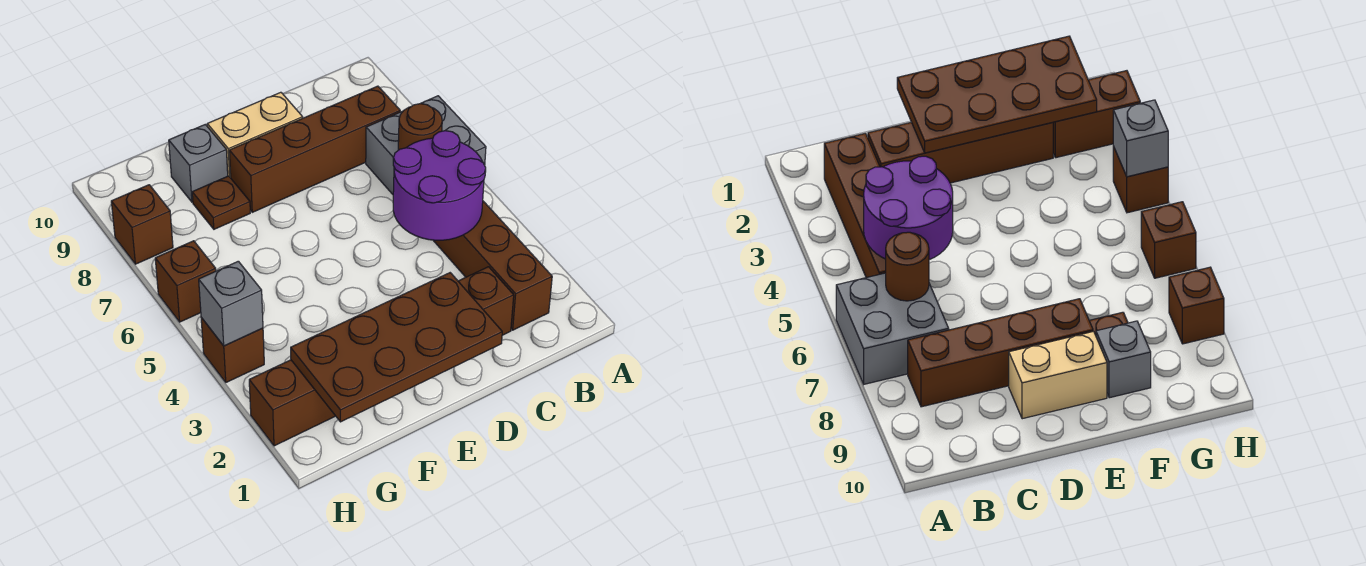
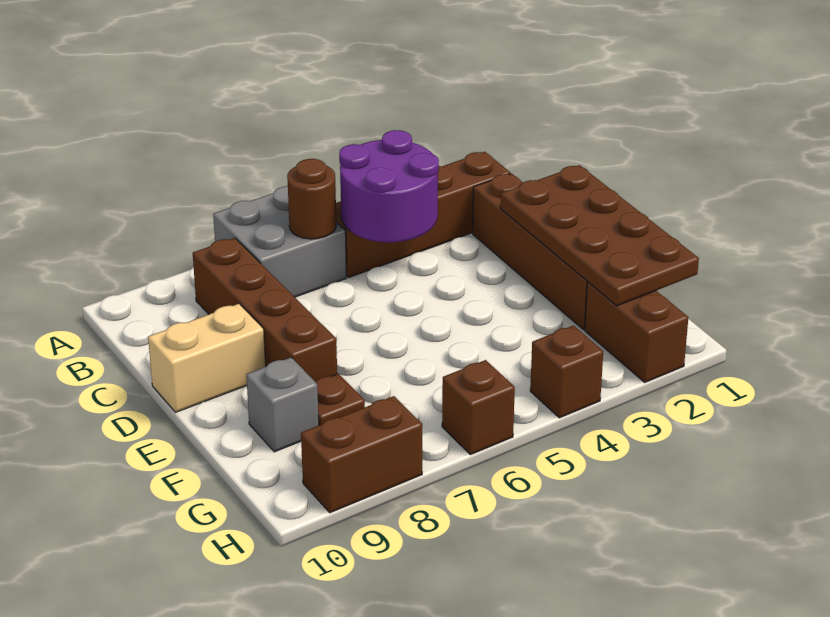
tan brick D9:E9 level 1 -> tan brick D9:D10 level 1
grey brick H4 level 2 -> none
brown brick H8 level 1 -> brown brick H8:H9 level 1

